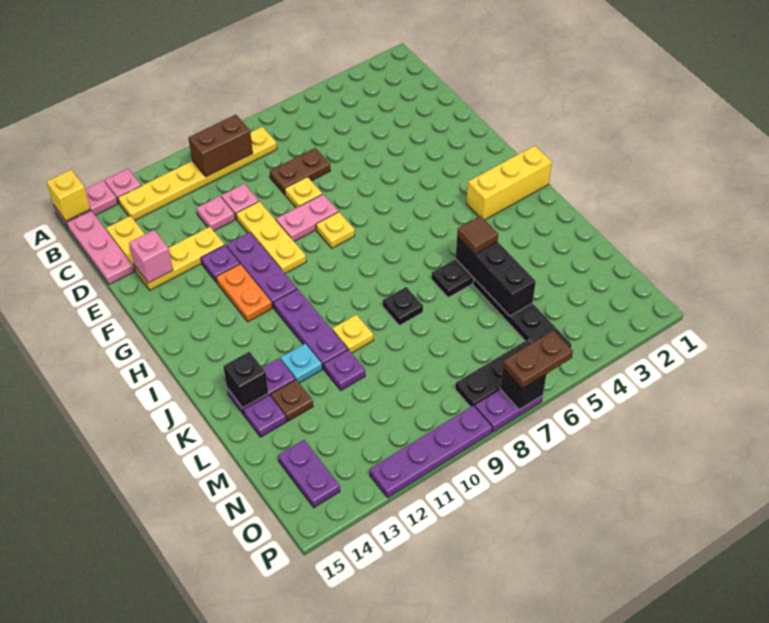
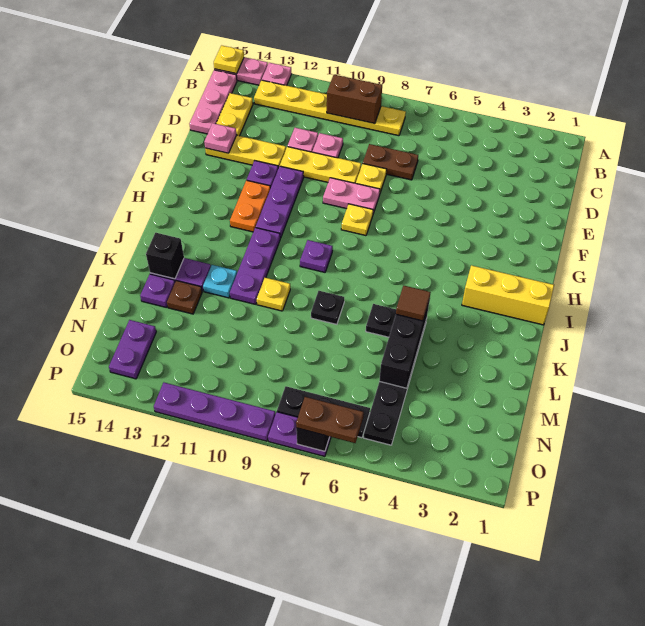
yellow brick A15 level 2 -> yellow plate A15 level 2
yellow plate E10:G10 level 1 -> yellow plate E9:E11 level 1
pink brick E14 level 2 -> pink plate E14 level 2
purple plate L11 level 1 -> purple plate I9 level 1

